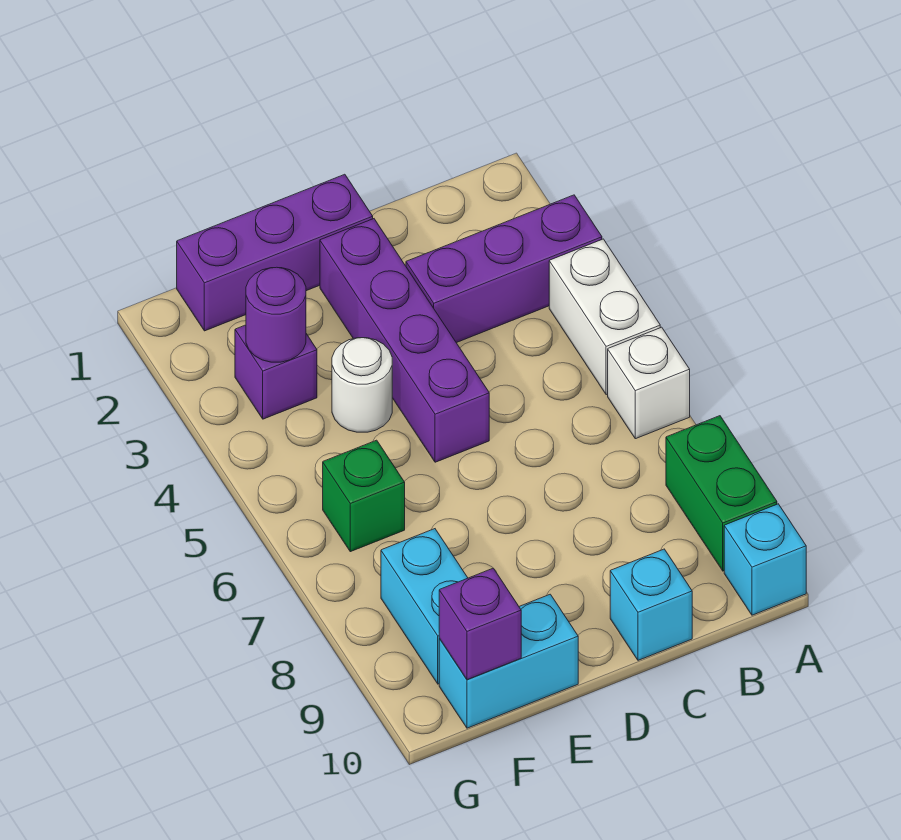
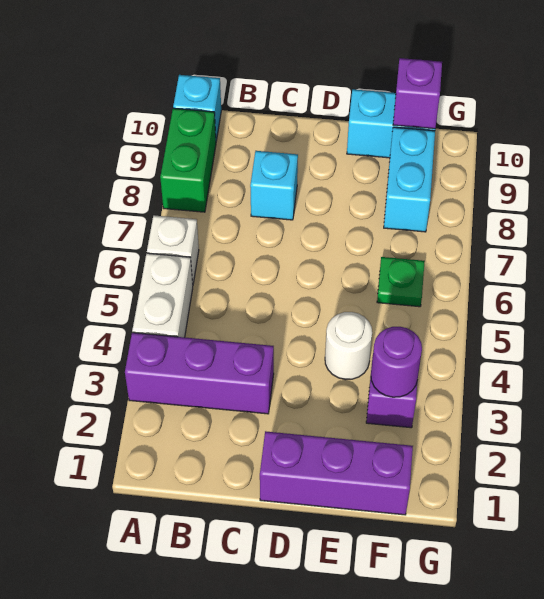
cyan brick C10 level 1 -> cyan brick C8 level 1
purple brick D2:D5 level 1 -> none
green brick F6 level 1 -> green plate F6 level 1

